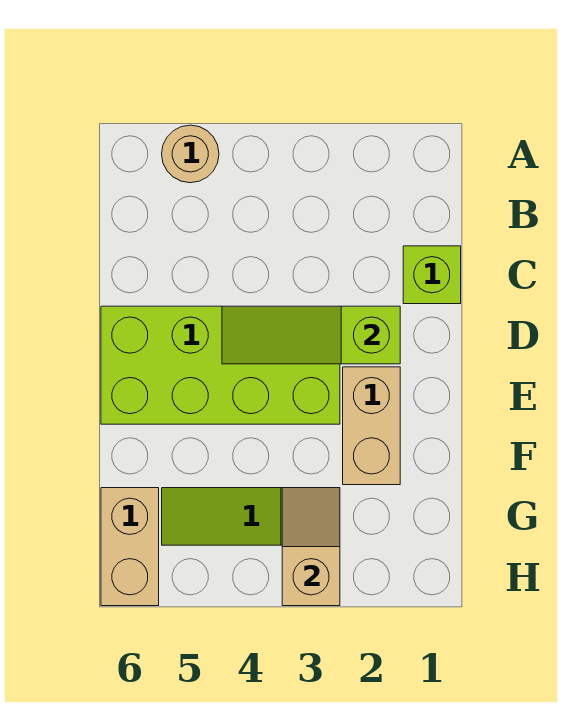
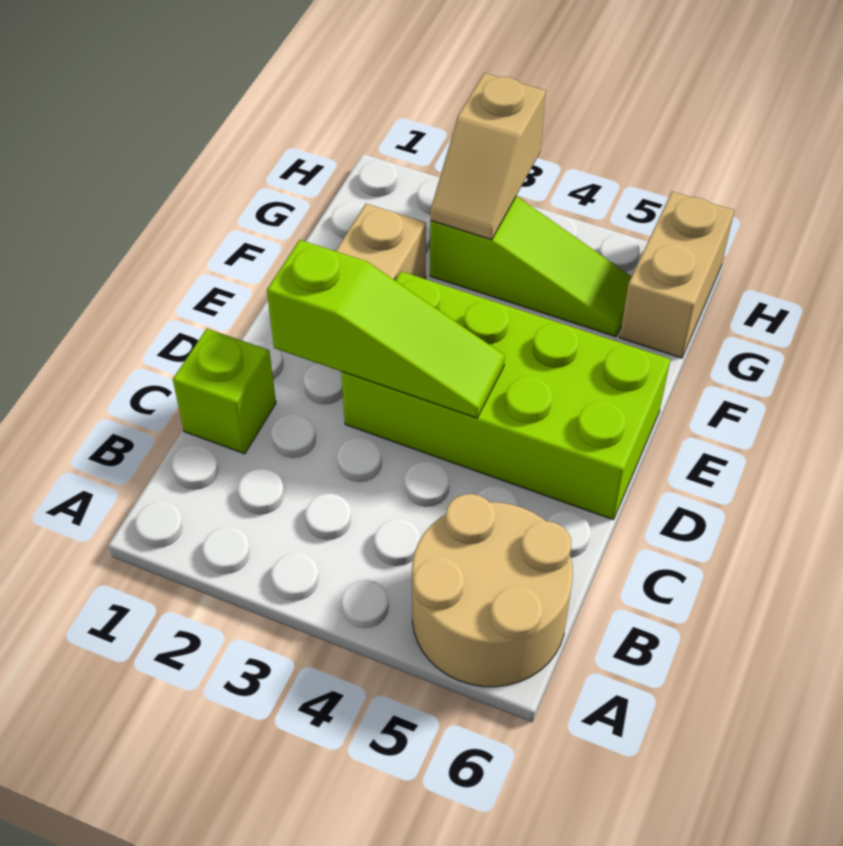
tan round brick A5 level 1 -> tan round brick A5:B6 level 1

